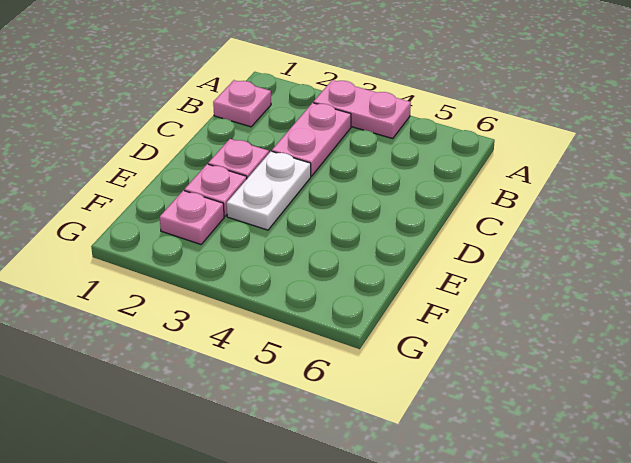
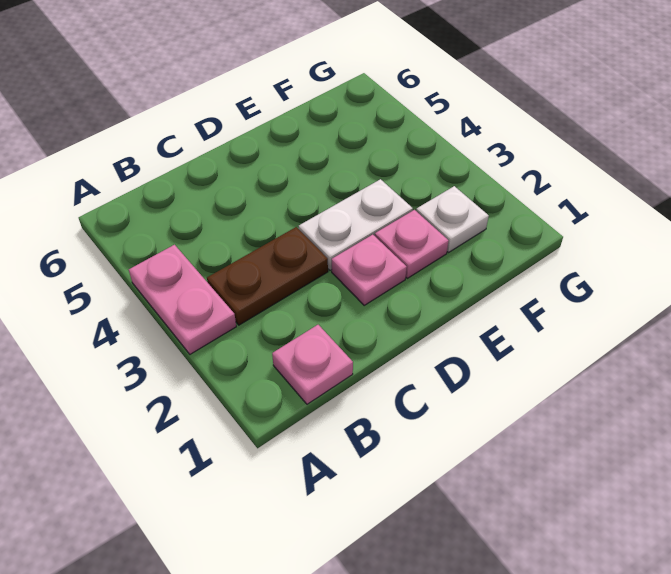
pink plate B3:C3 level 1 -> brown plate B3:C3 level 1
pink plate F2 level 1 -> white plate F2 level 1

